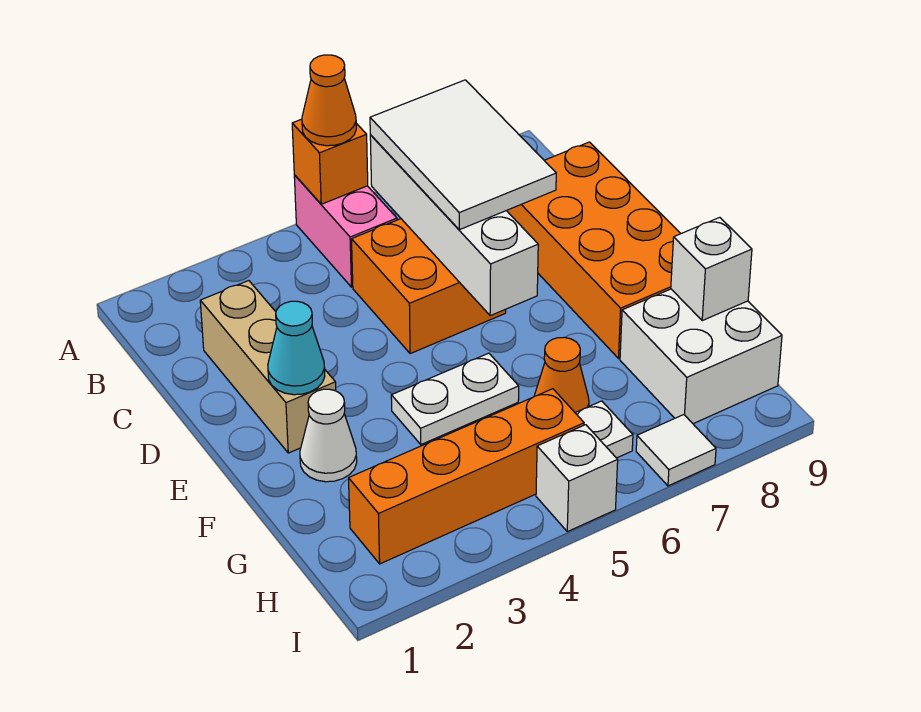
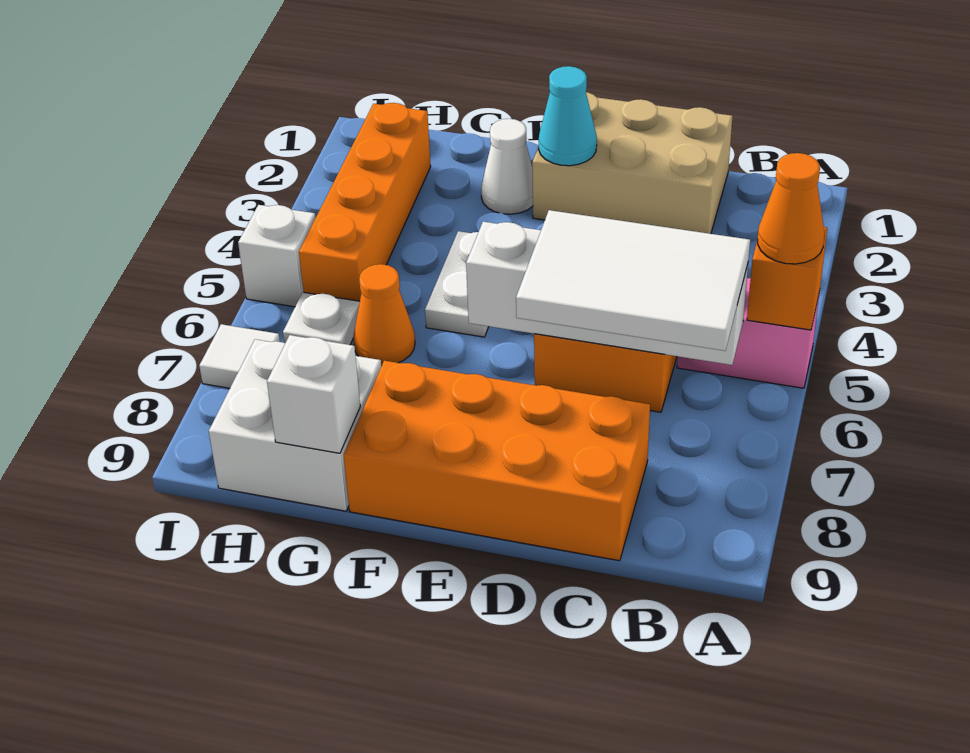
tan brick C2:E2 level 1 -> tan brick C1:E2 level 1

